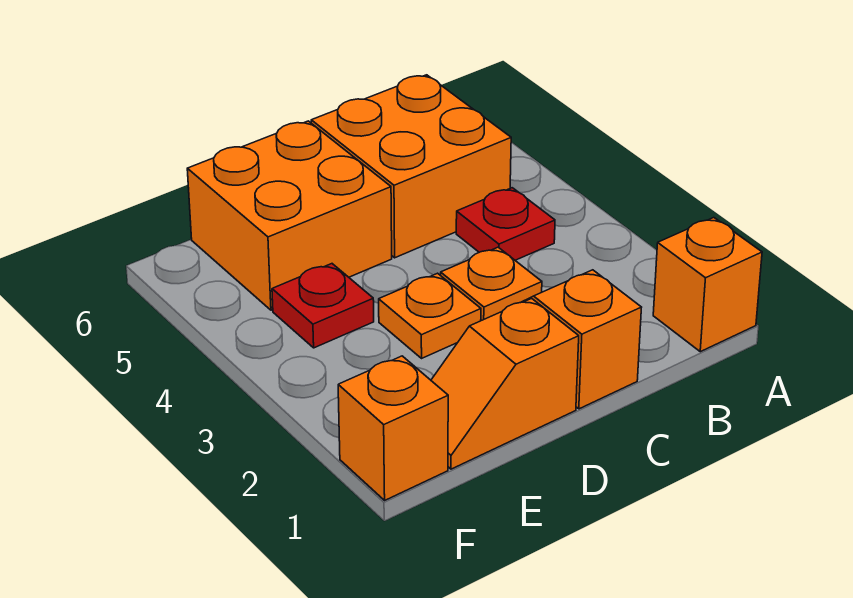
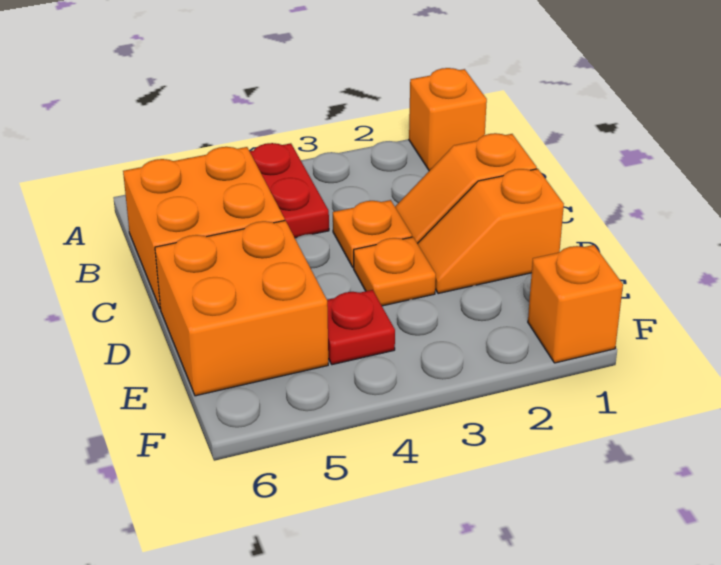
red plate B4 level 1 -> red plate A4:B4 level 1
orange slope D1:E1 level 1 top D -> orange slope D1:D2 level 1 top 1

